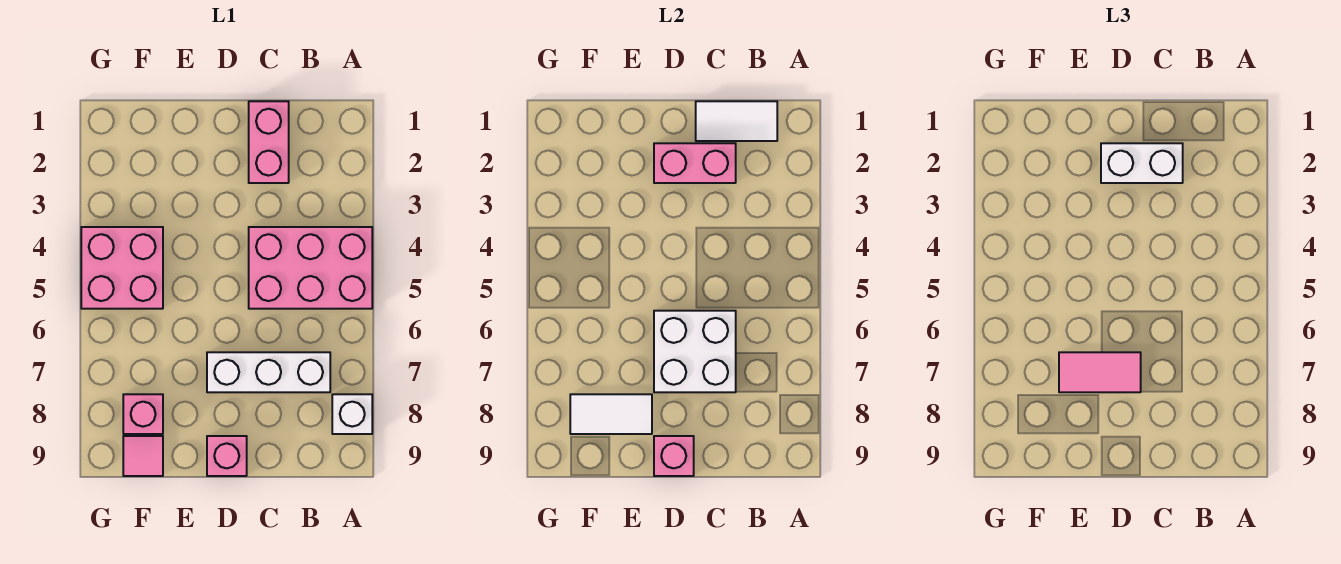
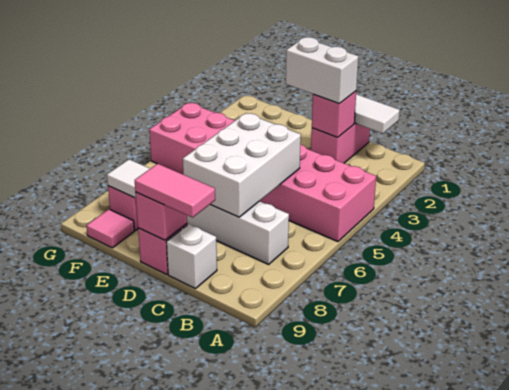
white brick A8 level 1 -> white brick C9 level 1
pink brick C2:D2 level 2 -> pink brick C2 level 2
white brick C6:D7 level 2 -> white brick C5:D7 level 2
pink tile D7:E7 level 3 -> pink tile C9:D9 level 3

